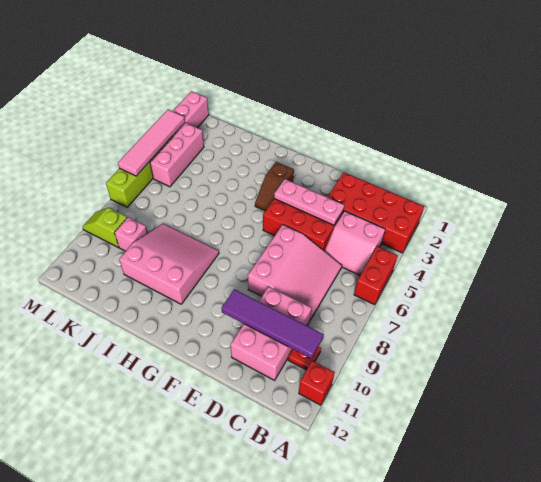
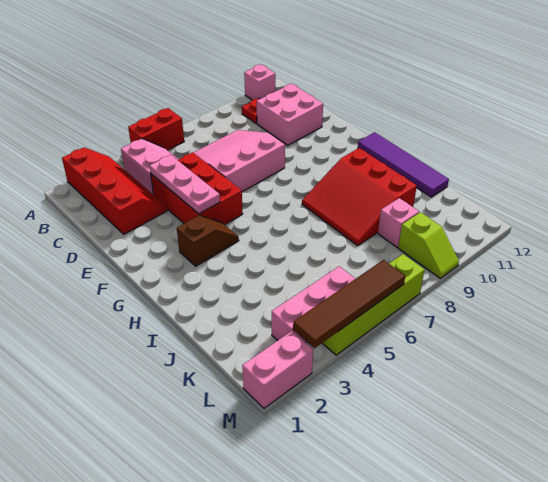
red brick A2:D3 level 1 -> red slope A2:D3 level 1 top 2
red brick A11 level 1 -> pink brick A11 level 1
purple tile B10:E10 level 2 -> purple tile G12:J12 level 1
pink brick C9:D11 level 1 -> pink brick C10:D11 level 1
pink slope H8:J10 level 1 top 10 -> red slope H8:J10 level 1 top 10
pink tile M3:M6 level 2 -> brown tile M3:M6 level 2

